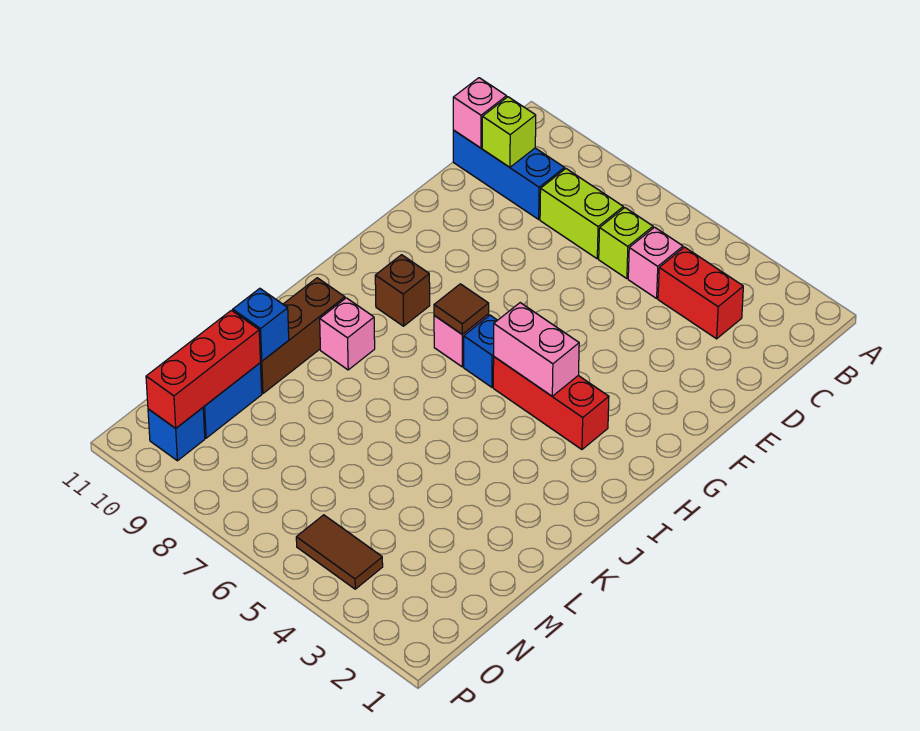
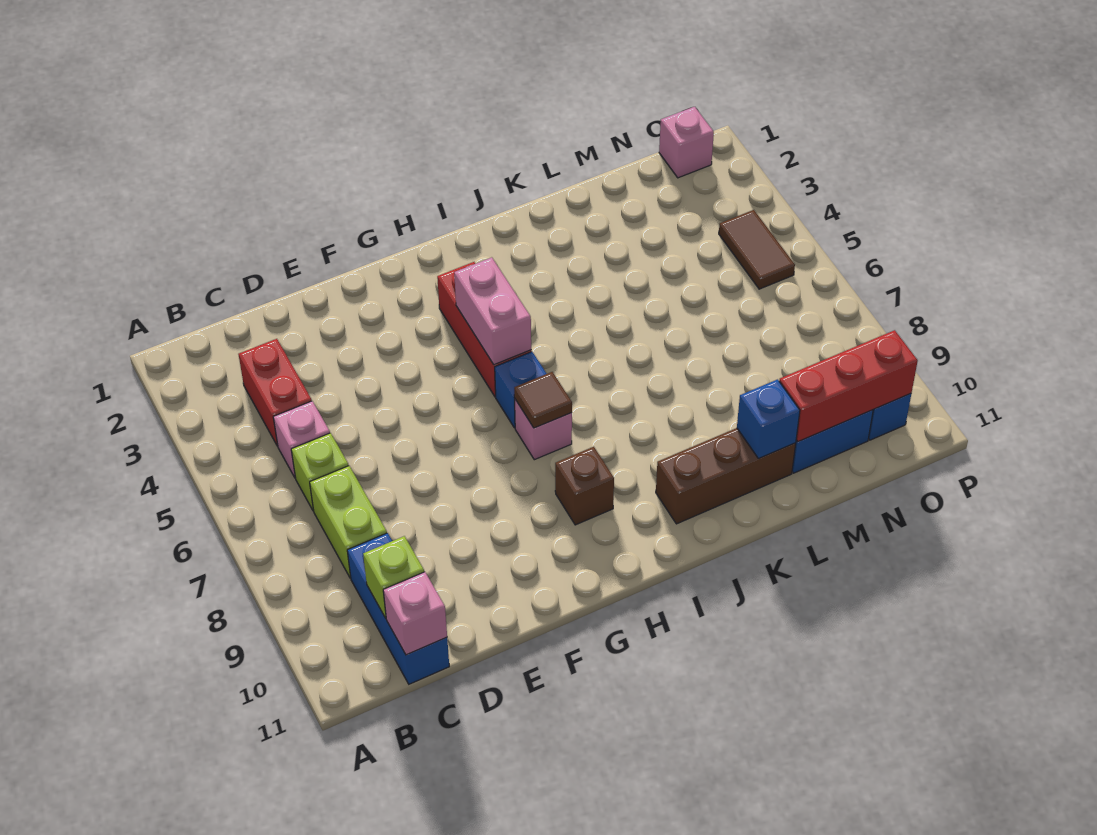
pink brick J9 level 1 -> pink brick O1 level 1

